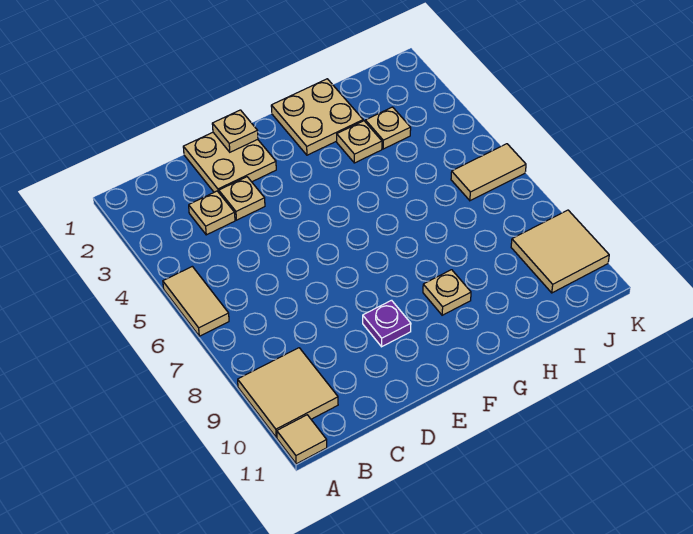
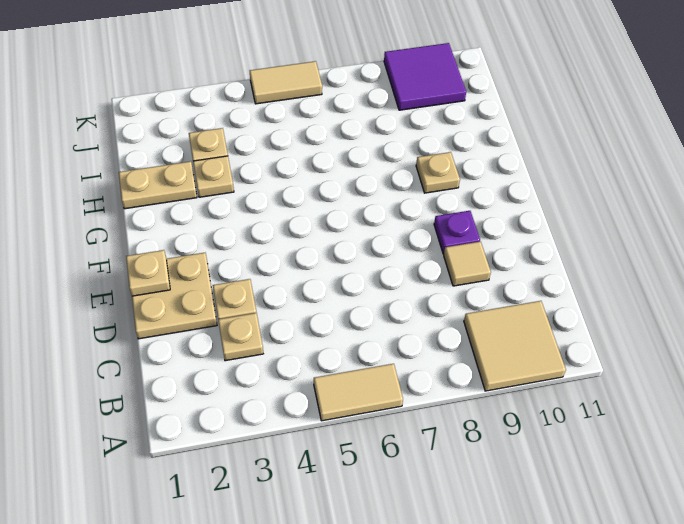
tan tile A11 level 1 -> tan tile D9 level 1
tan plate G1:H2 level 1 -> tan plate H1:H2 level 1
tan tile J6:K6 level 1 -> tan tile K5:K6 level 1
tan tile J9:K10 level 1 -> purple tile J9:K10 level 1

